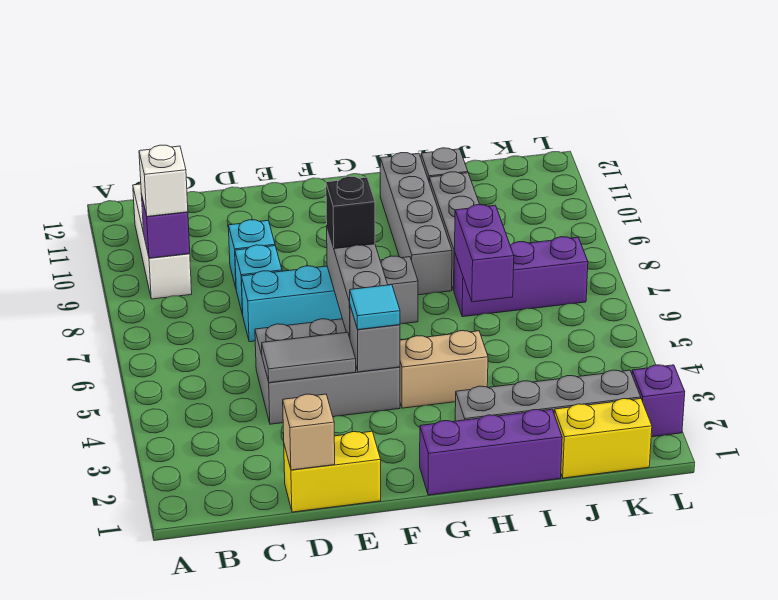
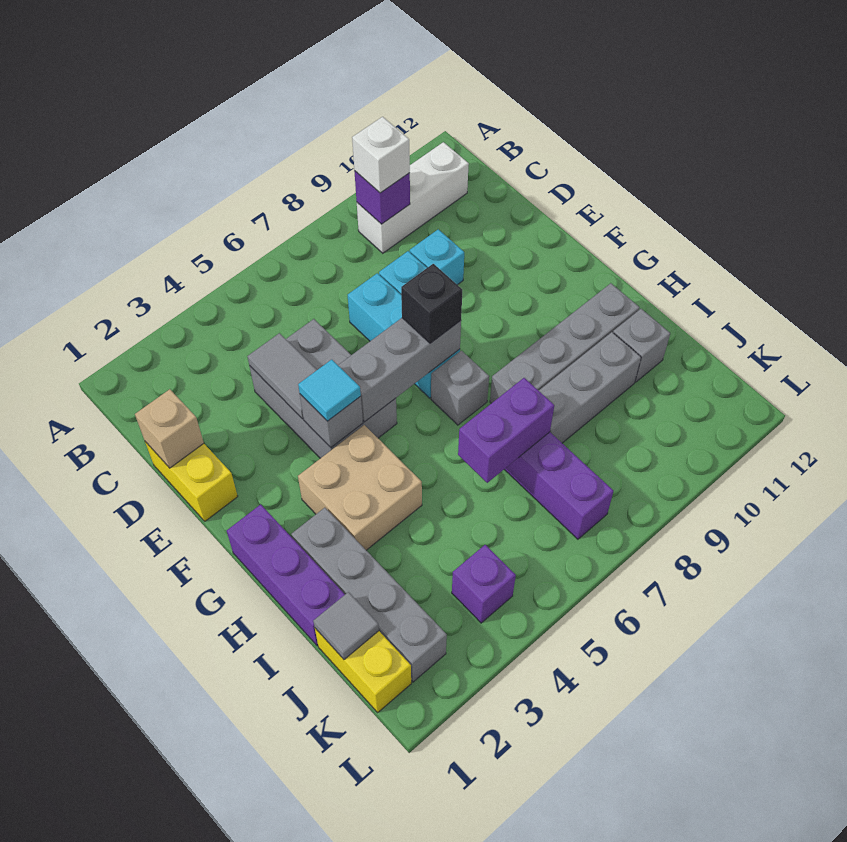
tan brick G4:H4 level 1 -> tan brick G3:H4 level 1
none -> grey tile J1 level 2
purple brick L2 level 1 -> purple brick K4 level 1

